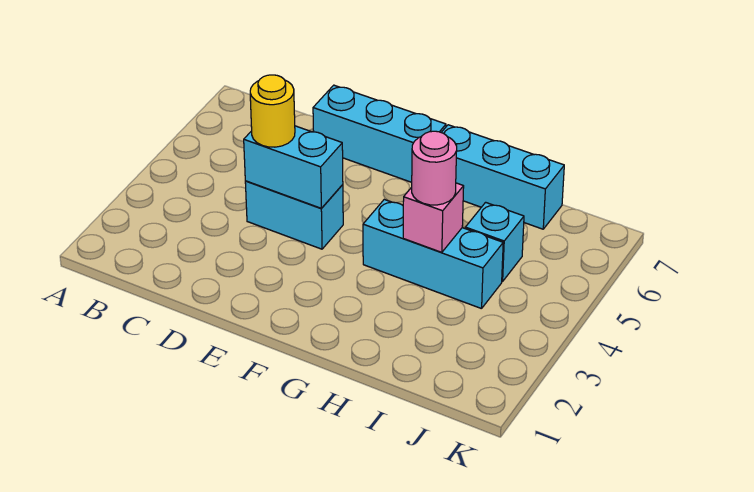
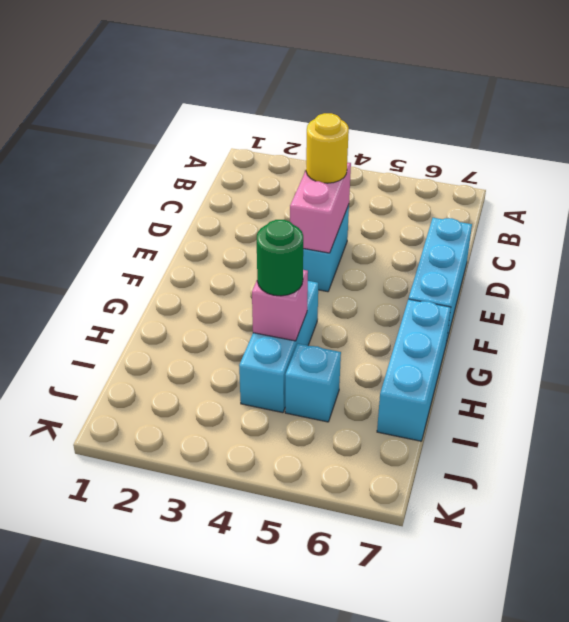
cyan brick D4:E4 level 2 -> pink brick D4:E4 level 2
pink round brick H4 level 3 -> green round brick H4 level 3

